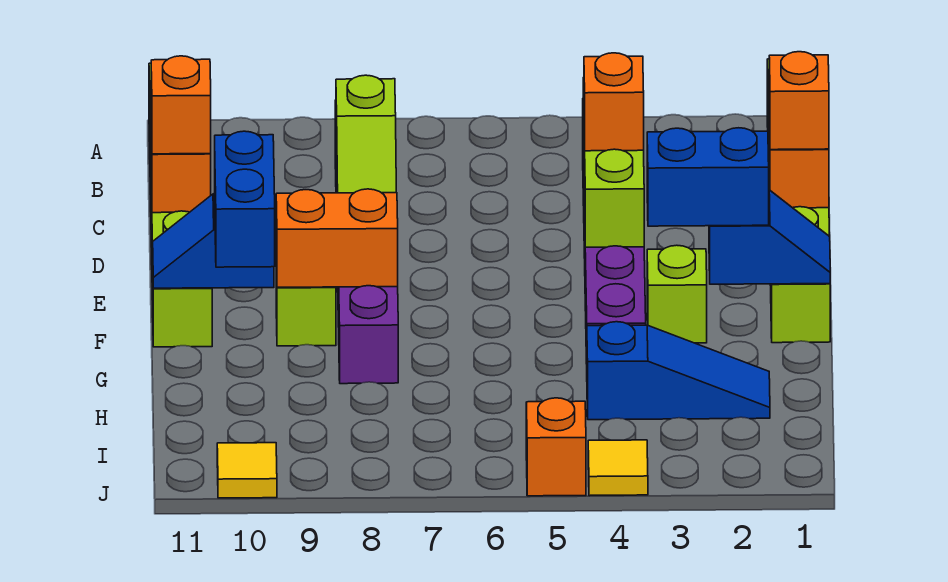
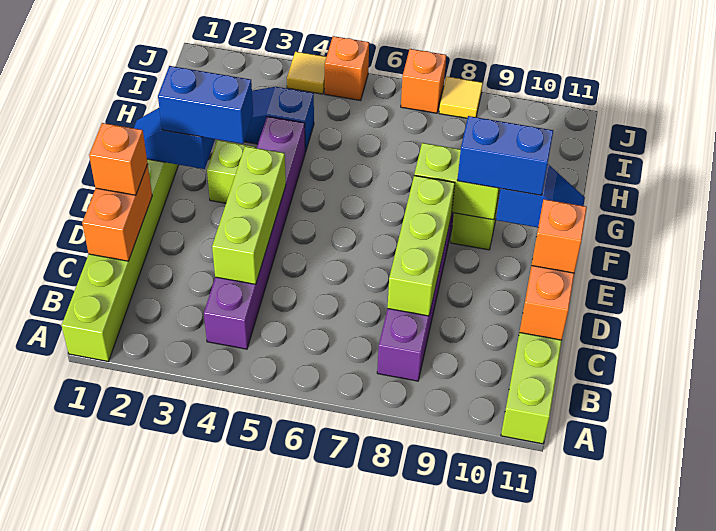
lime slope C8:E8 level 2 top C -> lime brick C8:E8 level 2
orange brick D4 level 3 -> orange brick J7 level 1
orange brick F8:F9 level 2 -> lime brick F8:F9 level 2
blue brick F10:G10 level 3 -> blue brick F9:F10 level 3
yellow tile J10 level 1 -> yellow tile J8 level 1

